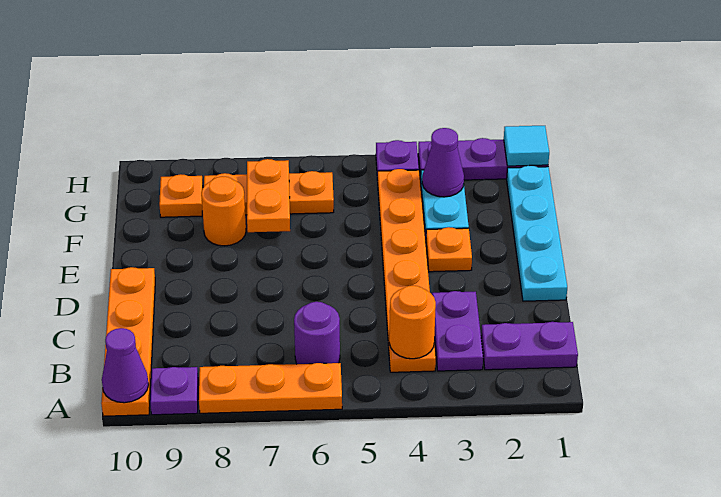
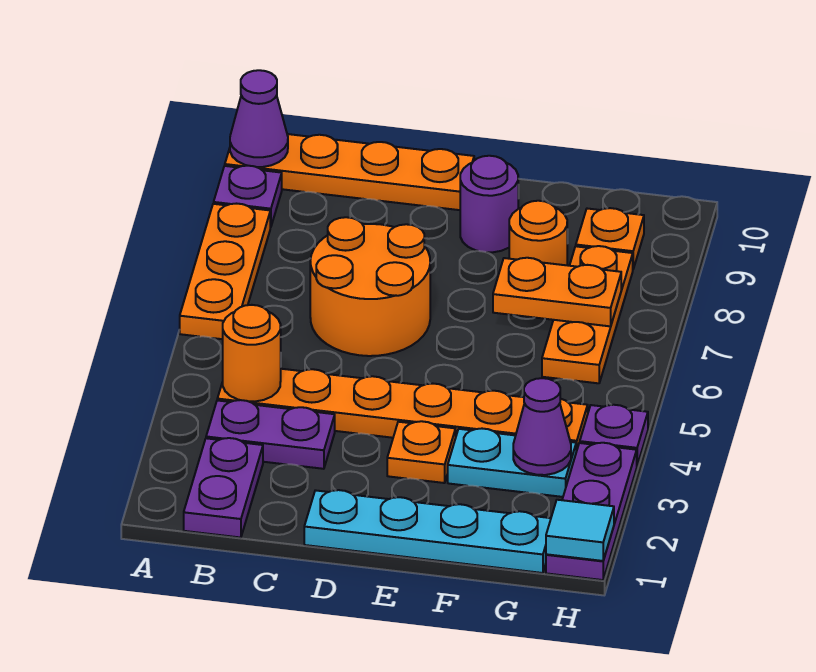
purple round brick B6 level 1 -> purple round brick E9 level 1
none -> orange round brick C6:D7 level 1

